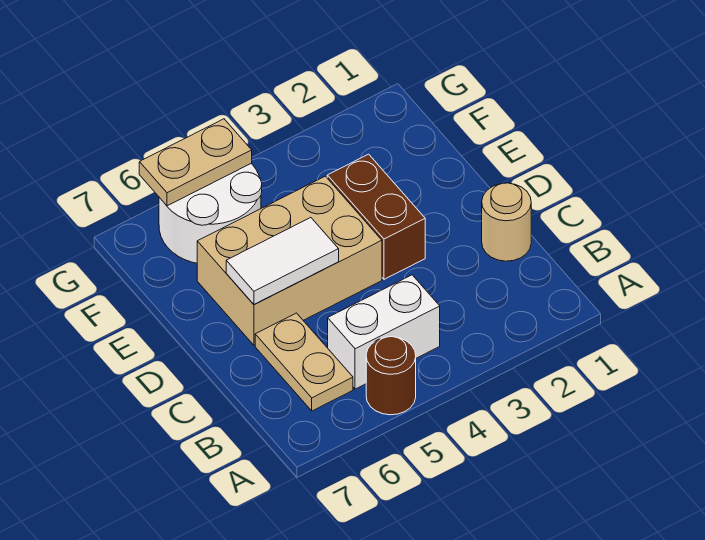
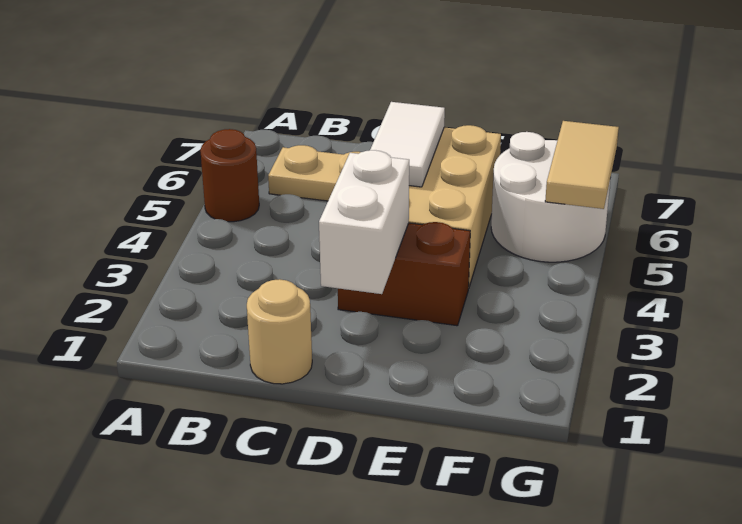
white brick B4:B5 level 1 -> white brick D2:D3 level 2
tan plate G5:G6 level 2 -> tan tile G5:G6 level 2

